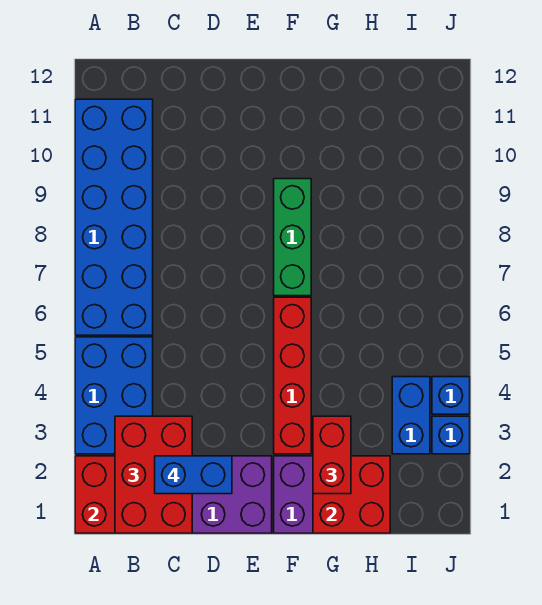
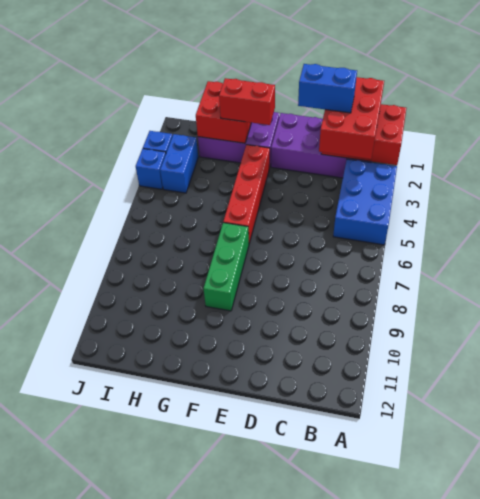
blue brick A6:B11 level 1 -> none
red brick G2:G3 level 3 -> red brick F2:G2 level 3

